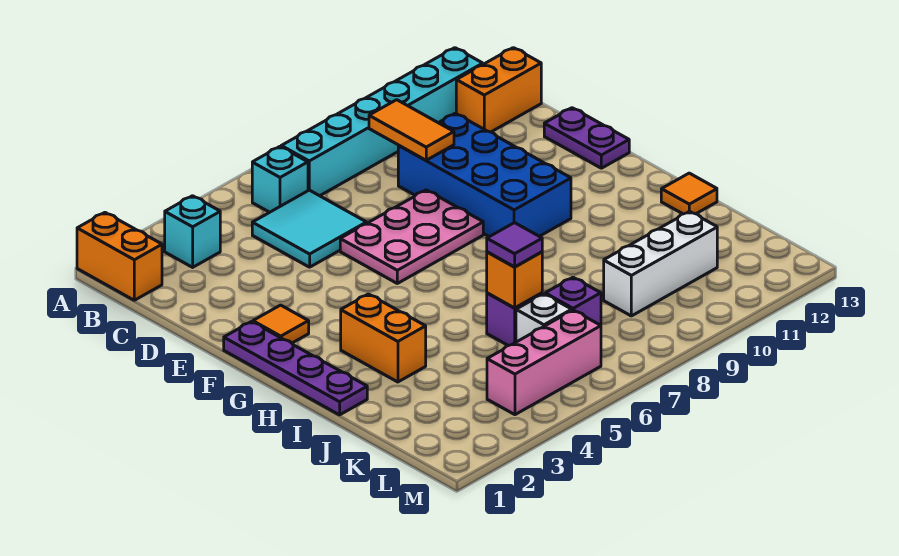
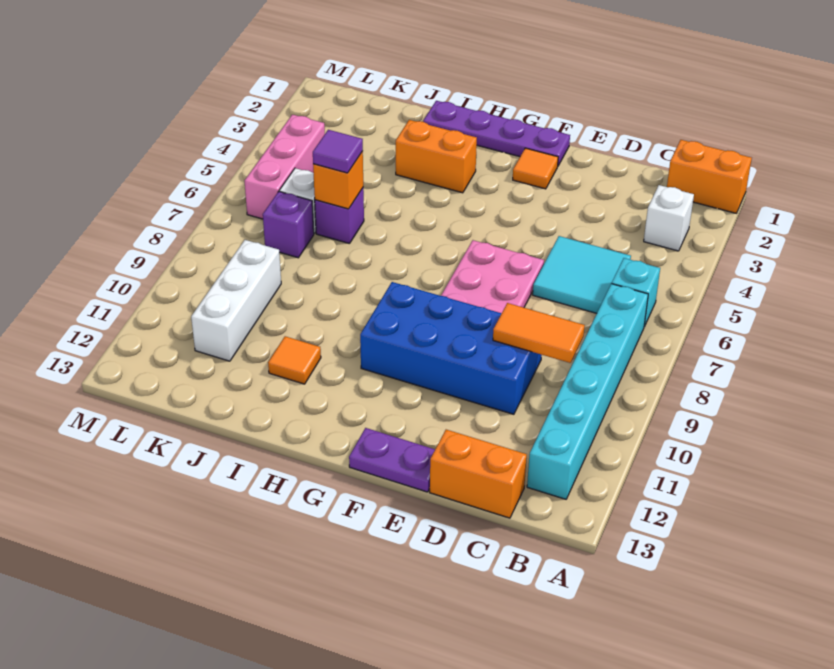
cyan brick B3 level 1 -> white brick B3 level 1
orange brick C12:C13 level 1 -> orange brick C13:D13 level 1
orange tile I13 level 1 -> orange tile I11 level 1

